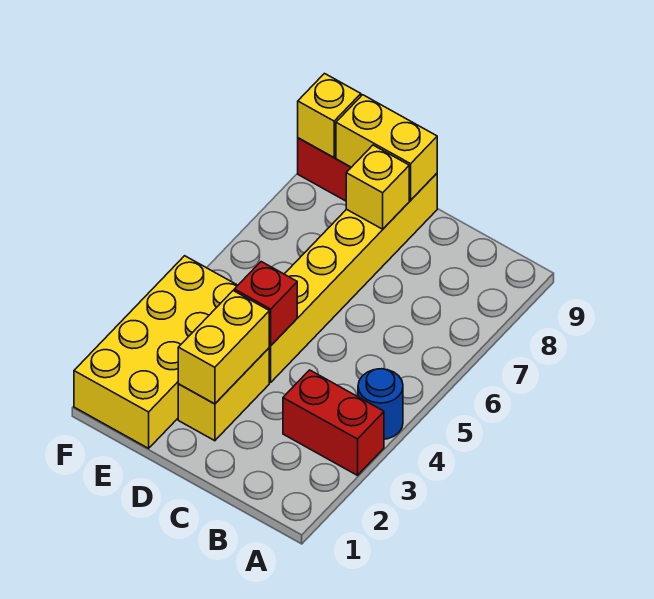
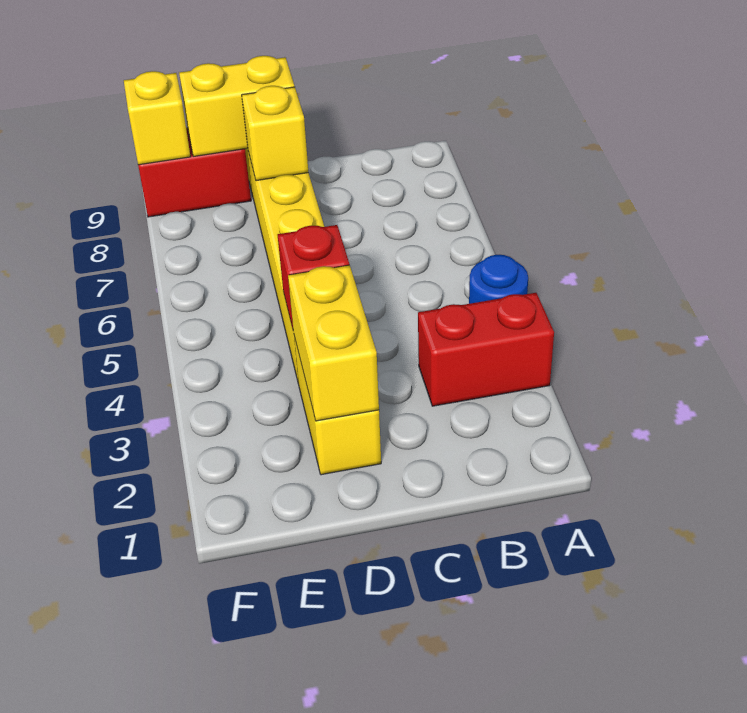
yellow brick E1:F4 level 1 -> none

